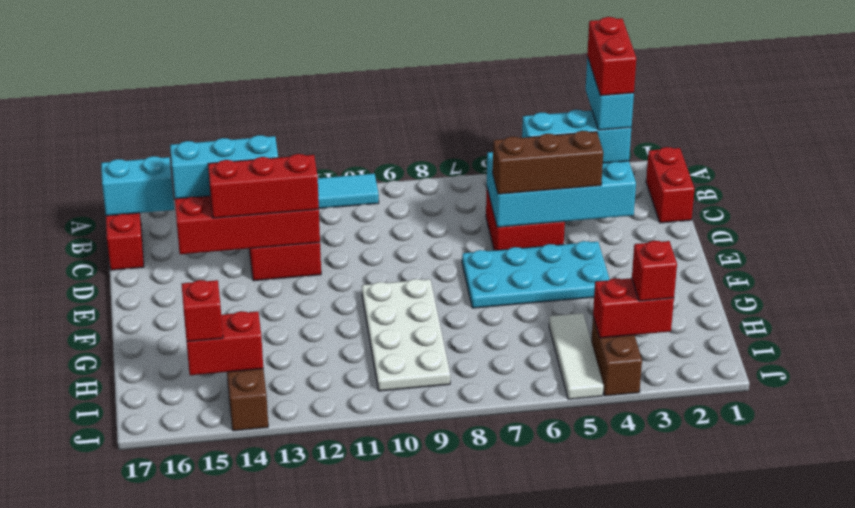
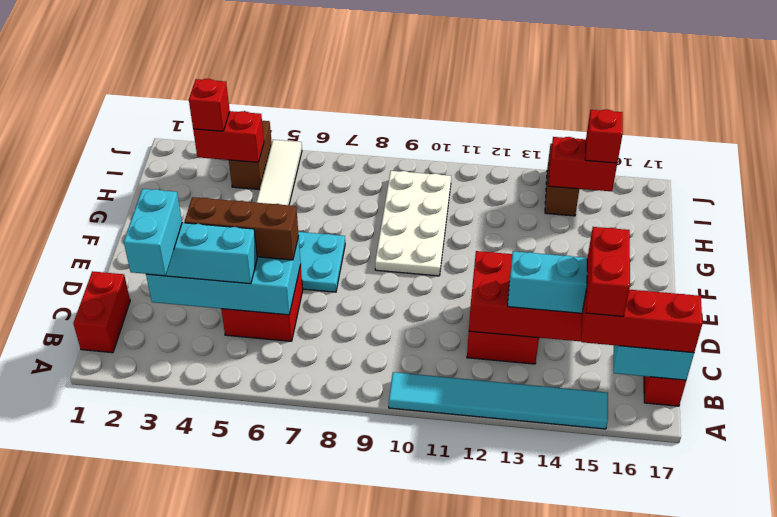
red brick B3:C3 level 5 -> red brick B15:C15 level 4
red brick D12:D14 level 3 -> red brick B15:B17 level 3

